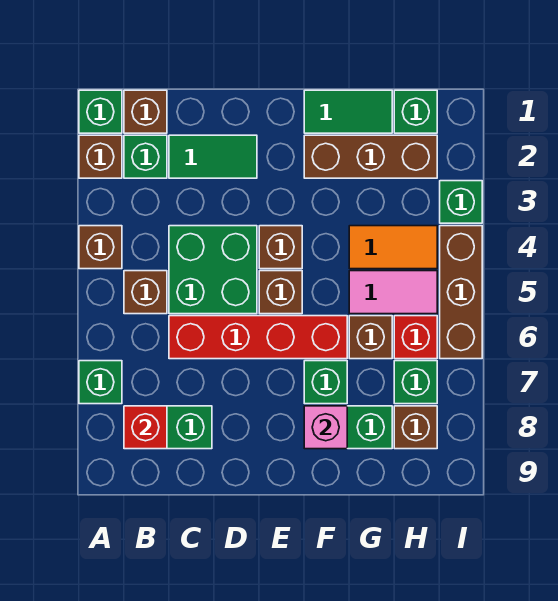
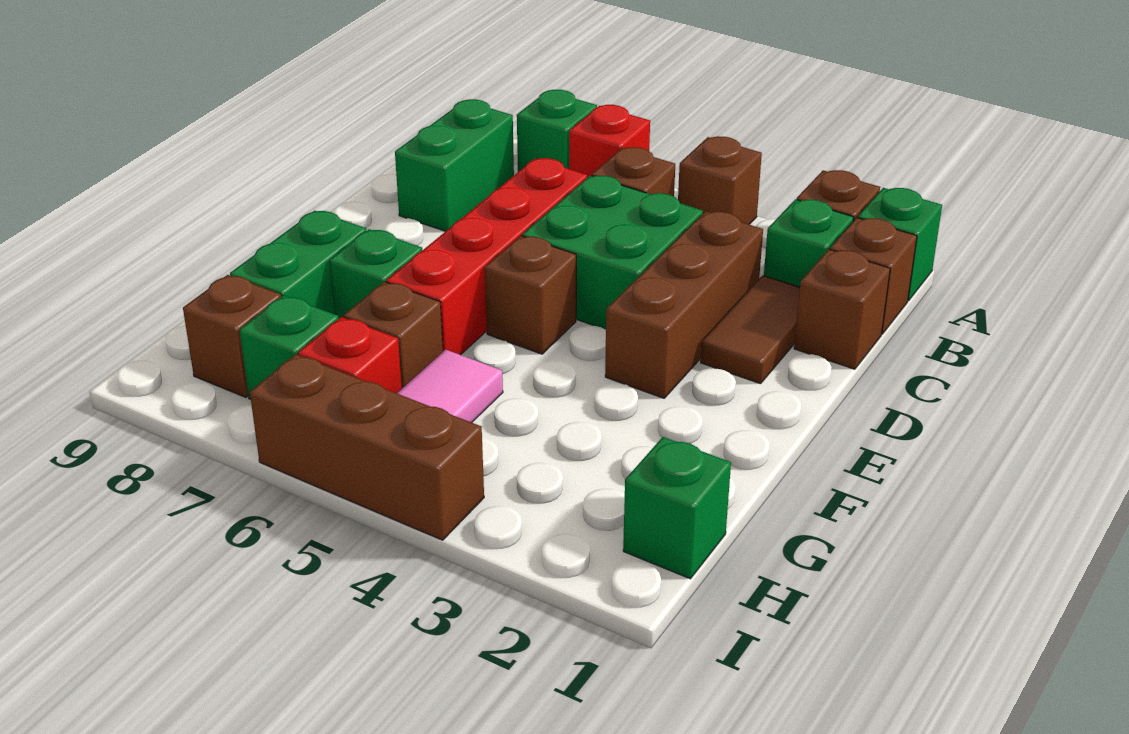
red brick B8 level 2 -> red brick A6 level 1
green tile C2:D2 level 1 -> brown tile C2:D2 level 1
brown brick E4 level 1 -> brown brick C1 level 1
green tile F1:G1 level 1 -> none
brown brick F2:H2 level 1 -> brown brick C3:E3 level 1
pink brick F8 level 2 -> none
orange tile G4:H4 level 1 -> none
green brick I3 level 1 -> none

